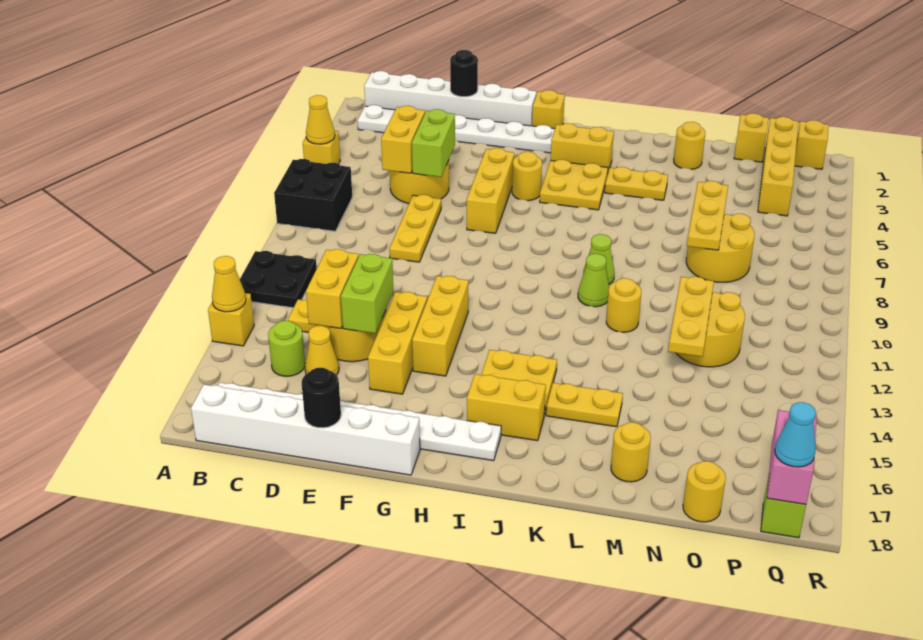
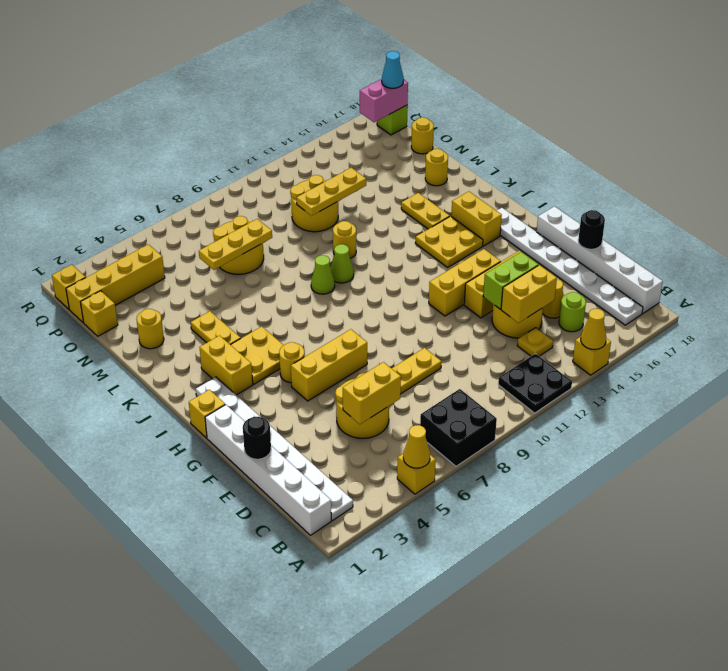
lime brick E5:E6 level 2 -> none

